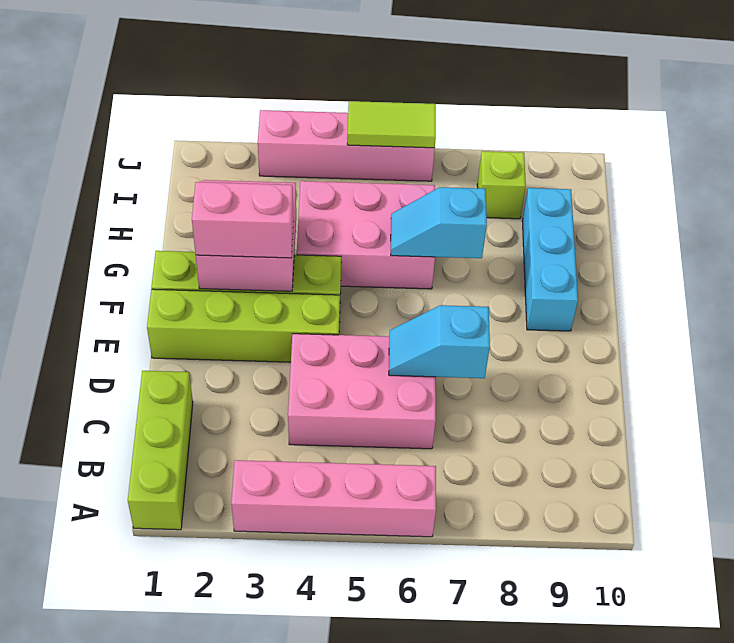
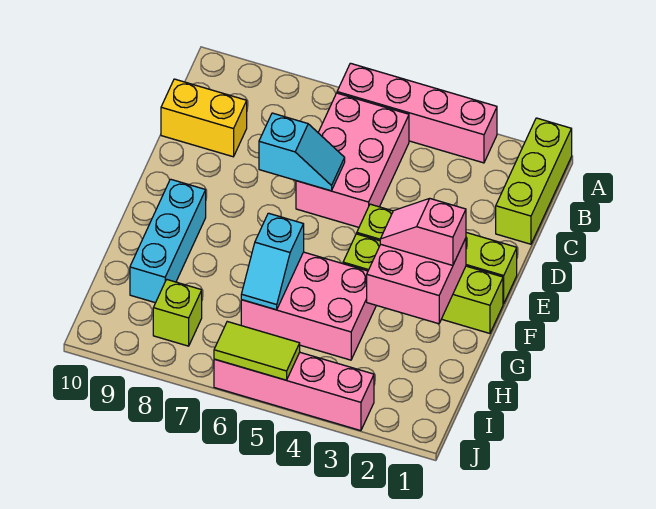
pink brick C4:D6 level 1 -> pink brick B5:D6 level 1
none -> yellow brick C9:C10 level 1
pink brick F2:F3 level 3 -> pink slope F2:F3 level 3 top 2
cyan slope G6:G7 level 2 top 7 -> cyan slope G6:H6 level 2 top G

